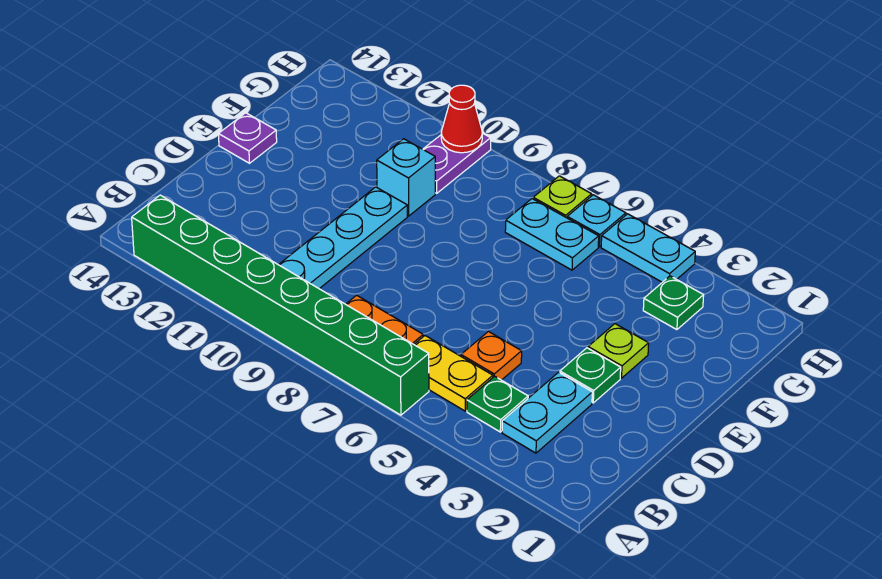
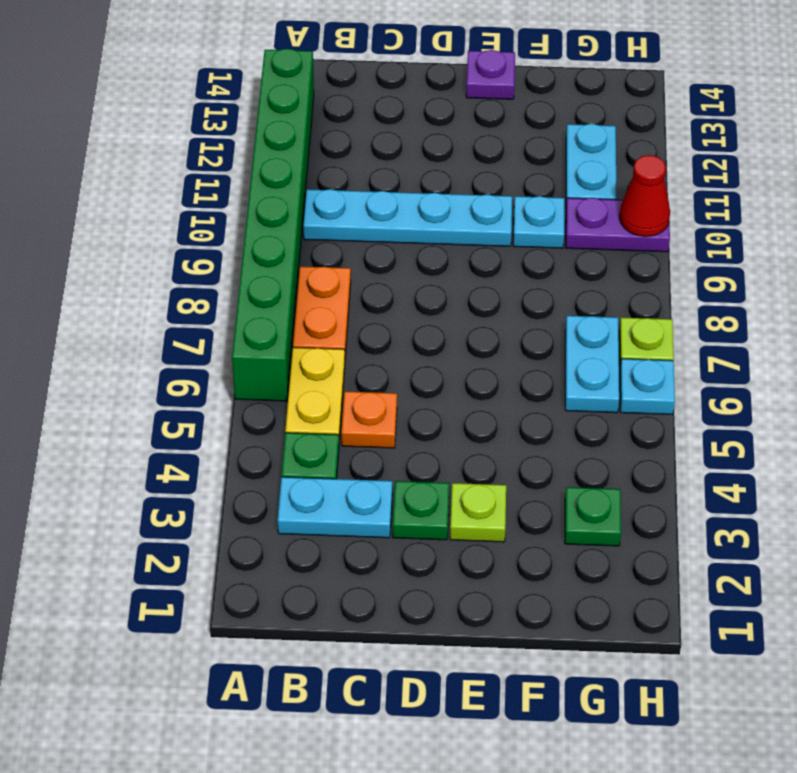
cyan brick F10 level 1 -> cyan plate F10 level 1
cyan plate H4:H5 level 1 -> cyan plate G11:G12 level 1

